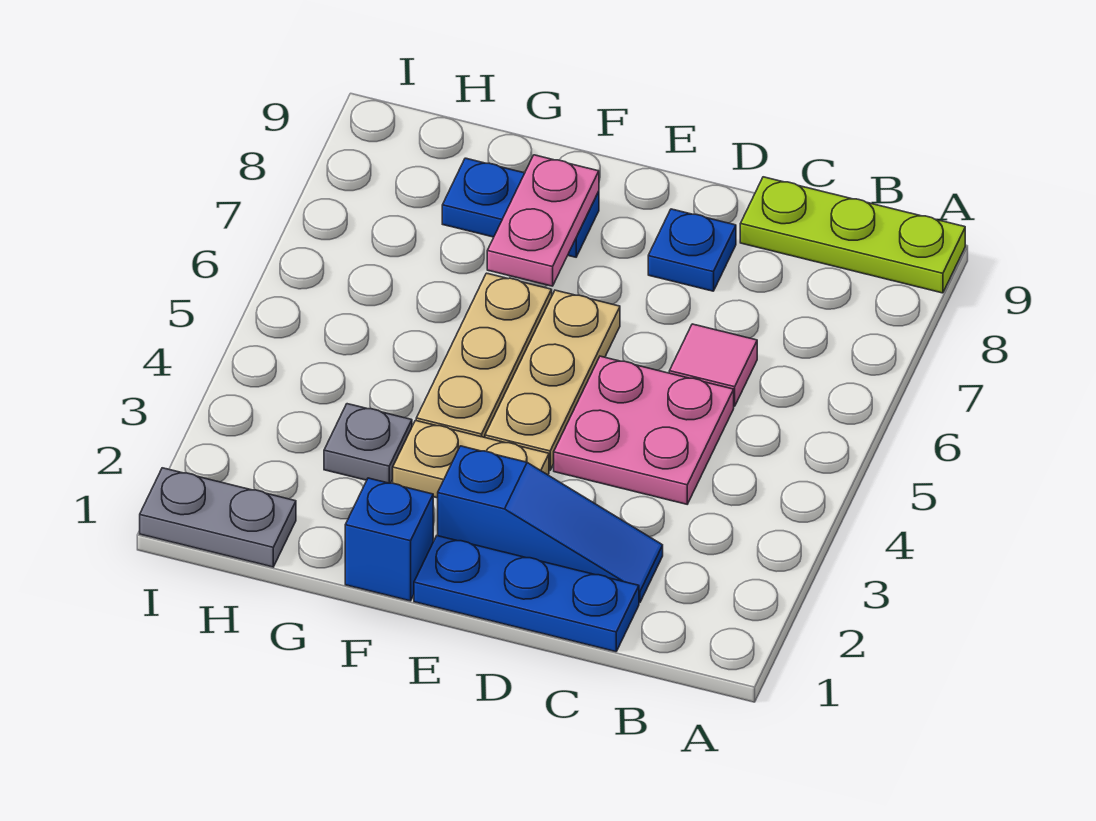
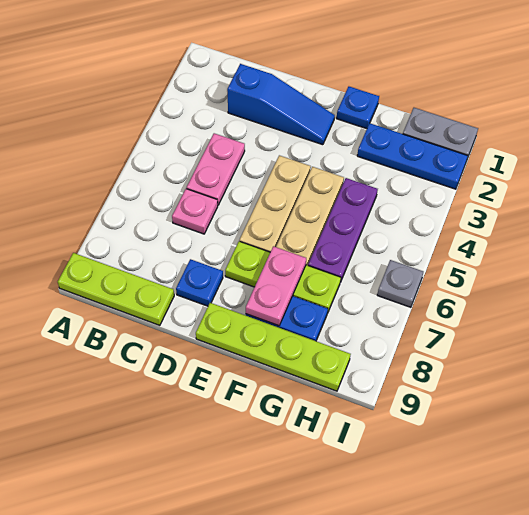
blue plate C1:E1 level 1 -> blue plate G2:I2 level 1
blue slope C2:E2 level 1 top E -> blue slope C2:E2 level 1 top C
pink plate C4:D5 level 1 -> pink plate C4:C5 level 1
pink tile C6 level 1 -> pink plate C6 level 1
tan plate E3:F3 level 1 -> none
none -> lime plate E7:G7 level 1
none -> lime plate E9:H9 level 1
blue brick F1 level 1 -> blue plate F1 level 1
grey plate G3 level 1 -> grey plate I6 level 1
none -> purple plate G4:G6 level 1

